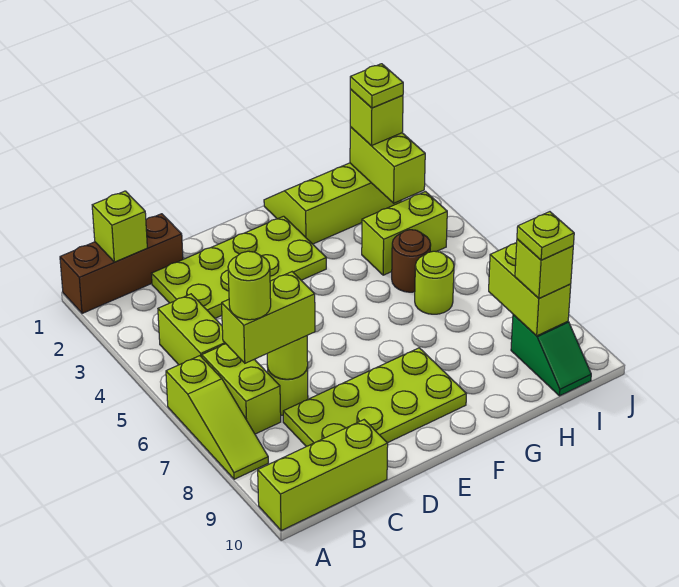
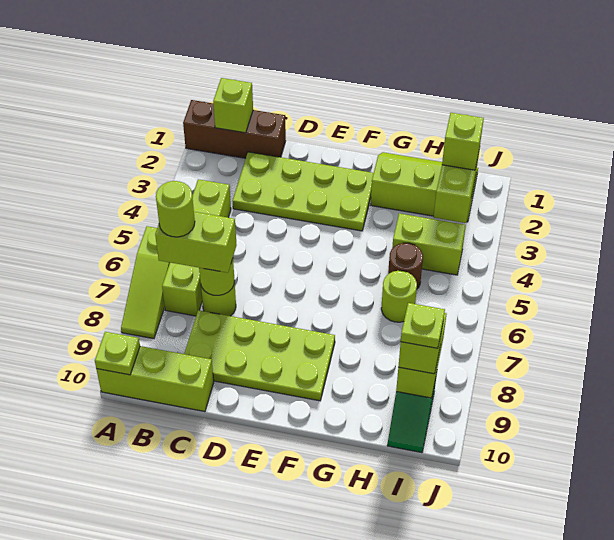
lime plate I2 level 4 -> lime plate A10 level 2

